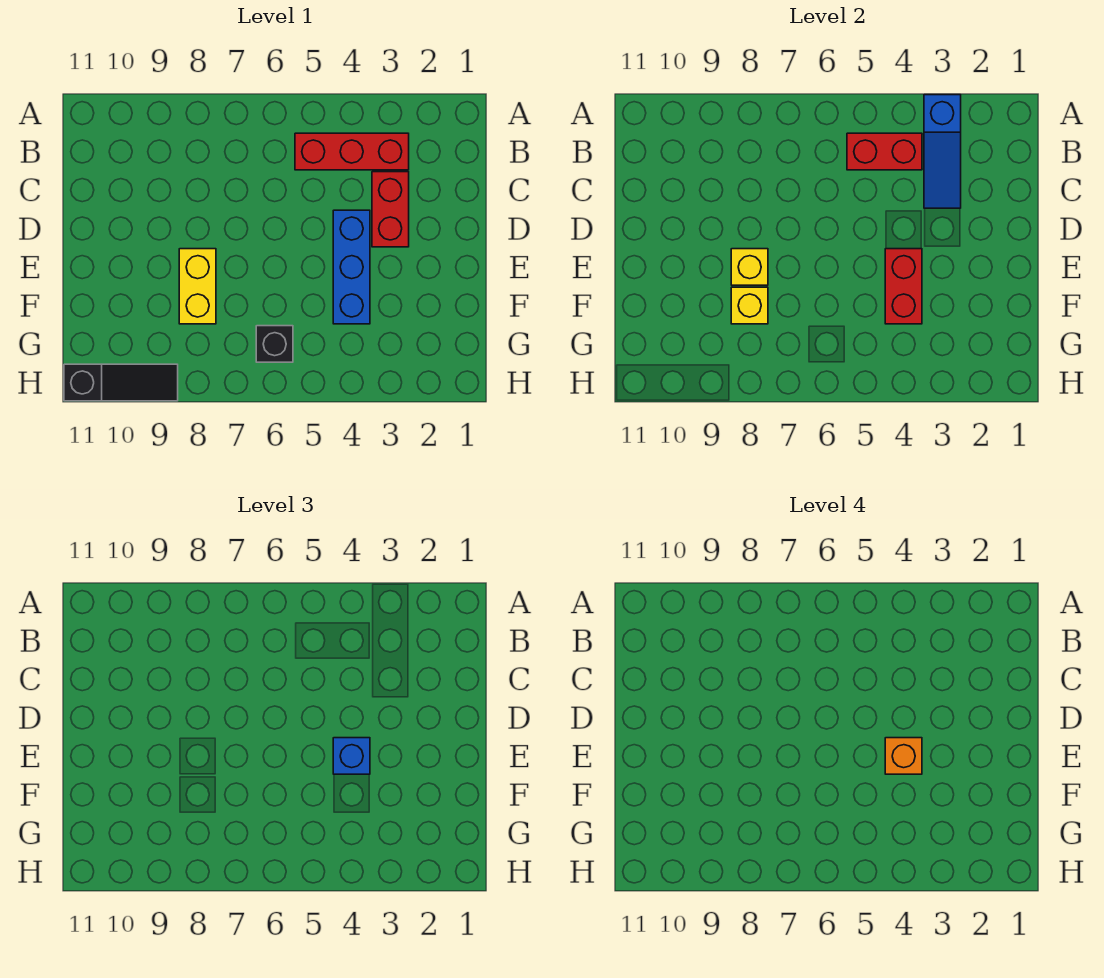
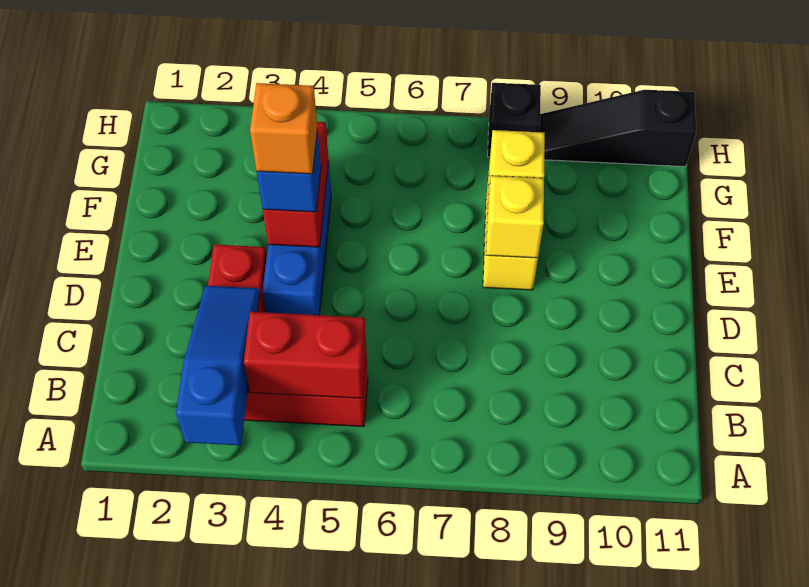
black brick G6 level 1 -> black brick H8 level 1

